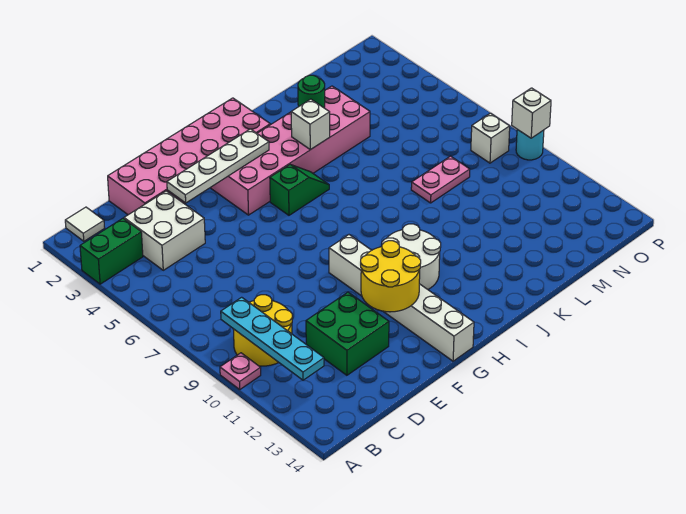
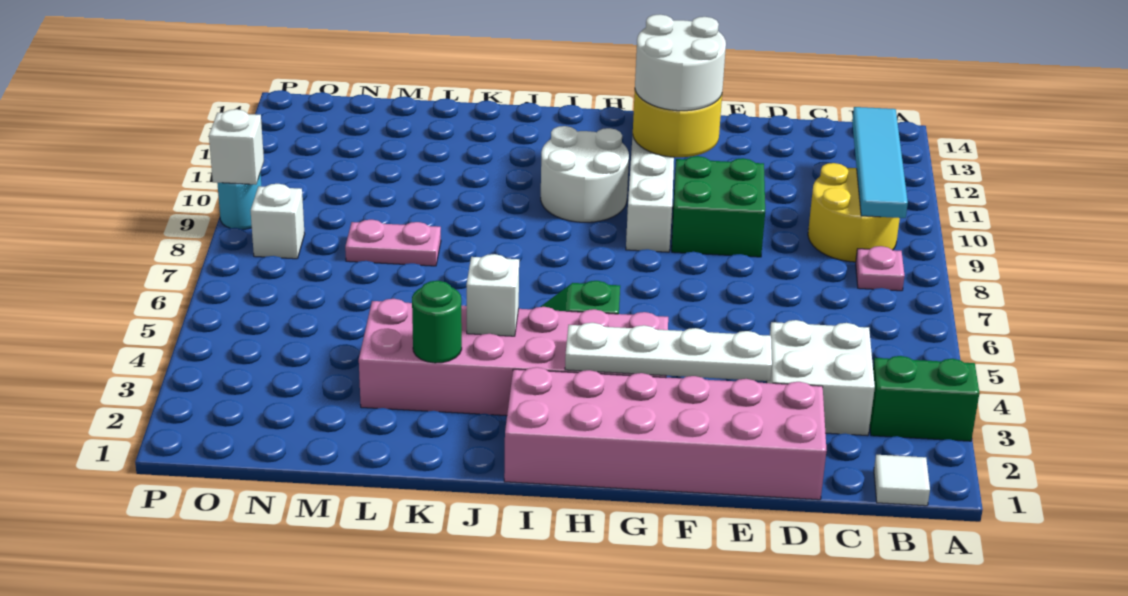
pink plate A10 level 1 -> pink plate B8 level 1
cyan plate B9:B12 level 2 -> cyan tile B9:B12 level 2
green brick D11:E12 level 1 -> green brick E9:F10 level 1
none -> white round brick F11:G12 level 3

